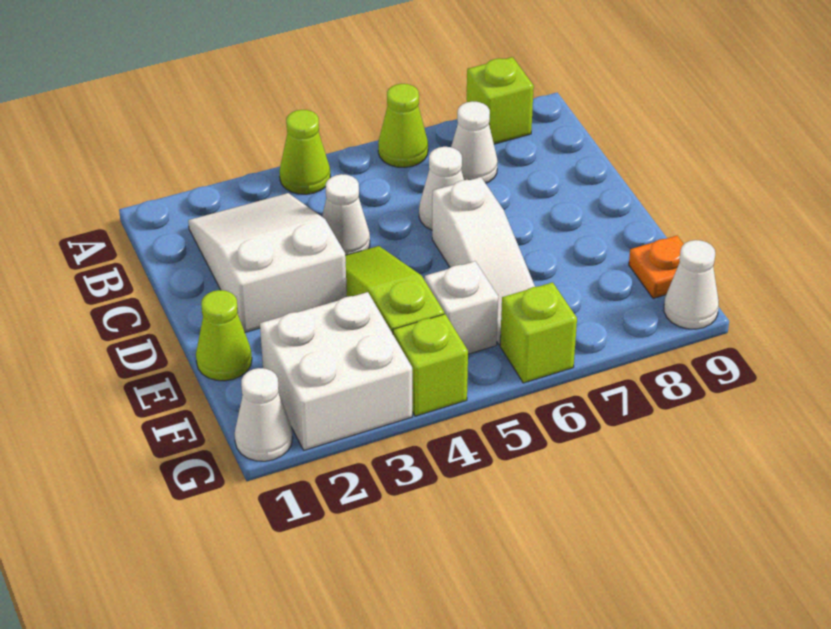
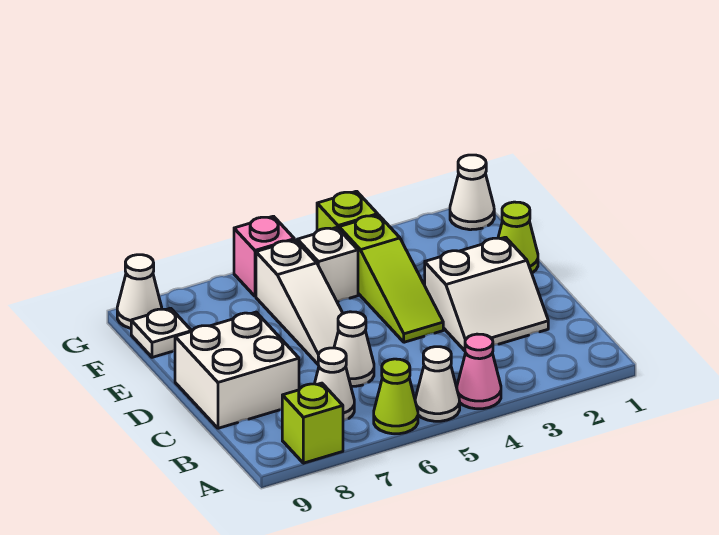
lime cone A4 level 1 -> pink cone A4 level 1
white slope B2:D3 level 1 top D -> white slope C2:D3 level 1 top D
white cone C4 level 1 -> white cone A5 level 1
white slope D6:F6 level 1 top D -> white slope D6:F6 level 1 top F
white brick F2:G3 level 1 -> white brick C8:D9 level 1
orange plate F9 level 1 -> white plate F9 level 1
lime brick G6 level 1 -> pink brick G6 level 1

